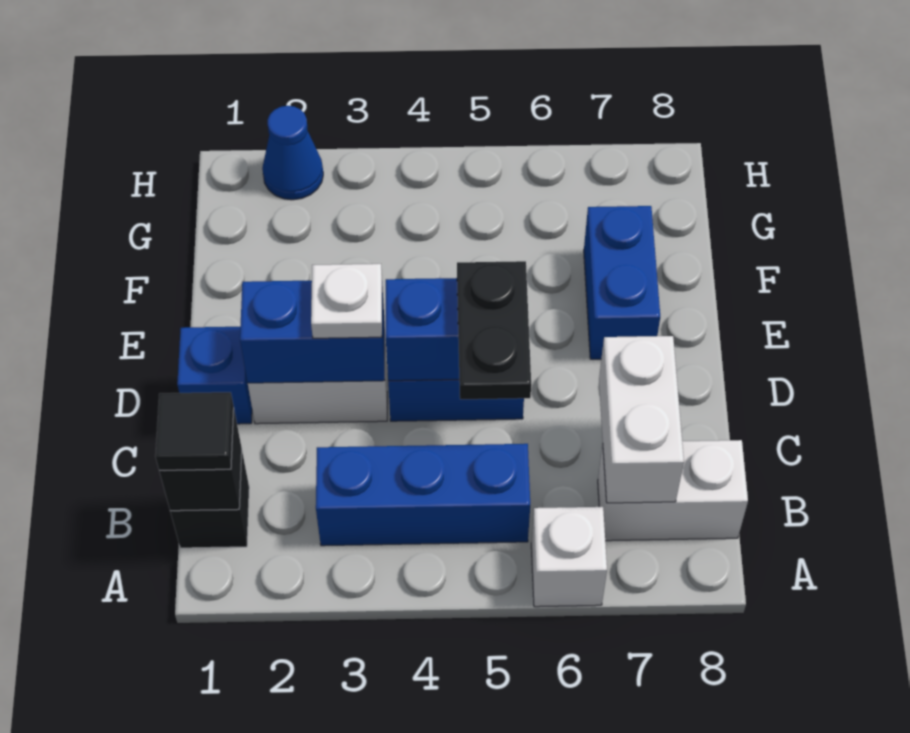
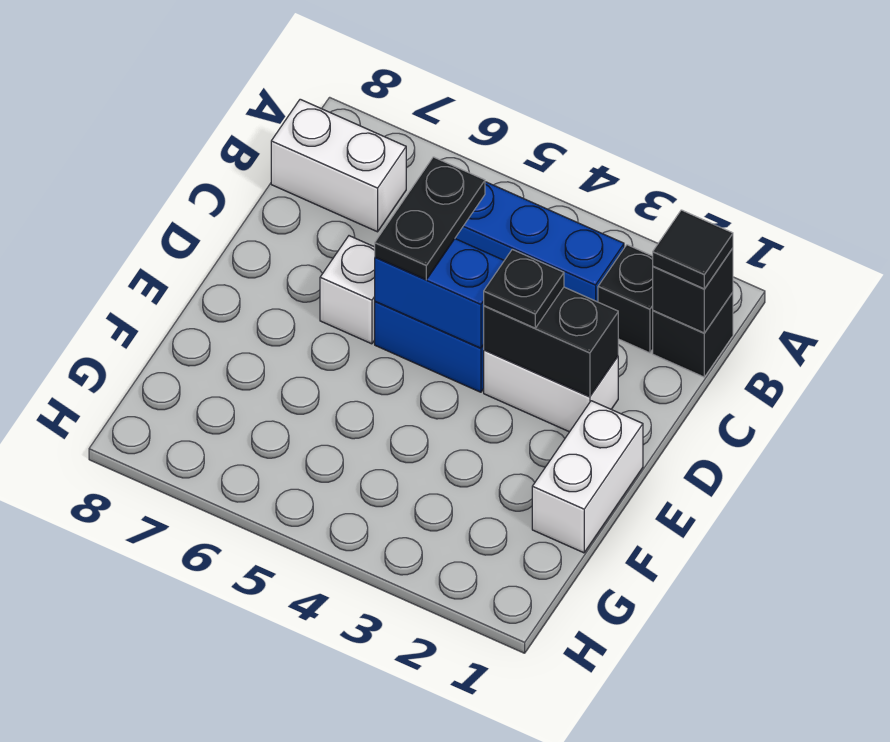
white brick A6 level 1 -> white brick D6 level 1
none -> black brick B2 level 1
white brick B7:C7 level 2 -> white brick E1:F1 level 1
blue brick D1 level 1 -> none
blue brick D2:D3 level 2 -> black brick D2:D3 level 2
white plate D3 level 3 -> black plate D3 level 3
blue brick E7:F7 level 1 -> none
blue cone H2 level 1 -> none

